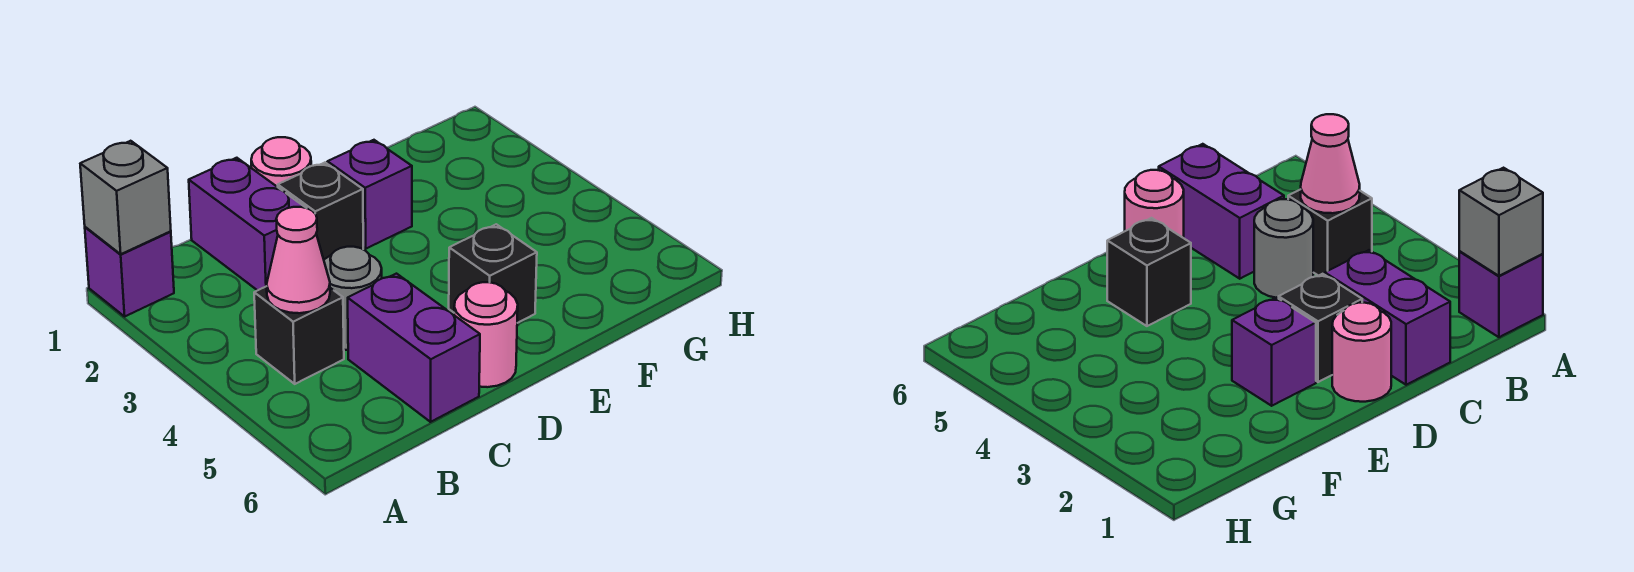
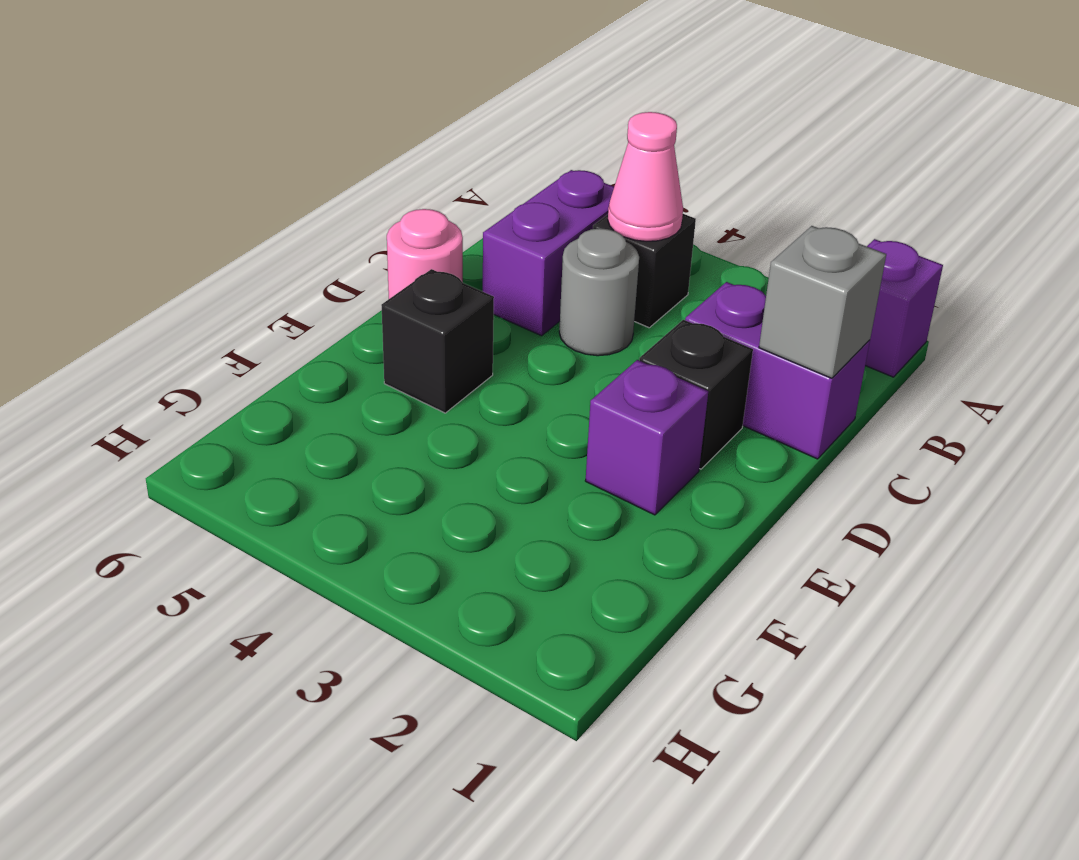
grey brick A1 level 2 -> grey brick C1 level 2
purple brick C5:C6 level 1 -> purple brick B5:C5 level 1
pink round brick D1 level 1 -> none

